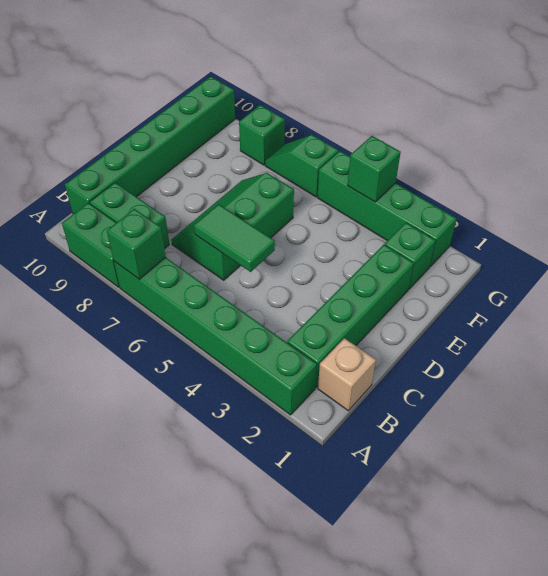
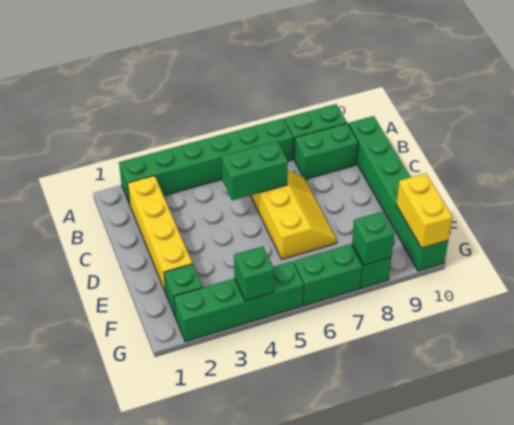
green brick A7 level 2 -> green brick G8 level 2
tan brick B1 level 1 -> none
green brick B2:E2 level 1 -> yellow brick B2:E2 level 1
green tile C5:C6 level 2 -> green brick C5:C6 level 2
green slope C6:E7 level 1 top 6 -> yellow slope C6:E7 level 1 top 6
none -> yellow brick F10:G10 level 2
green slope G6:G7 level 1 top 6 -> green brick G6:G7 level 1

